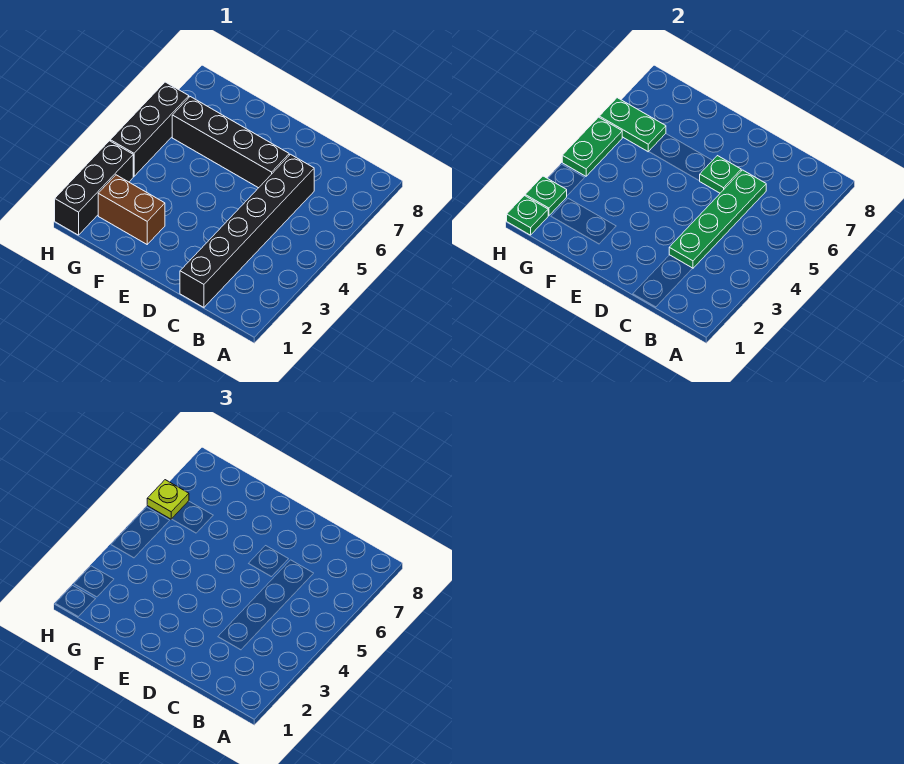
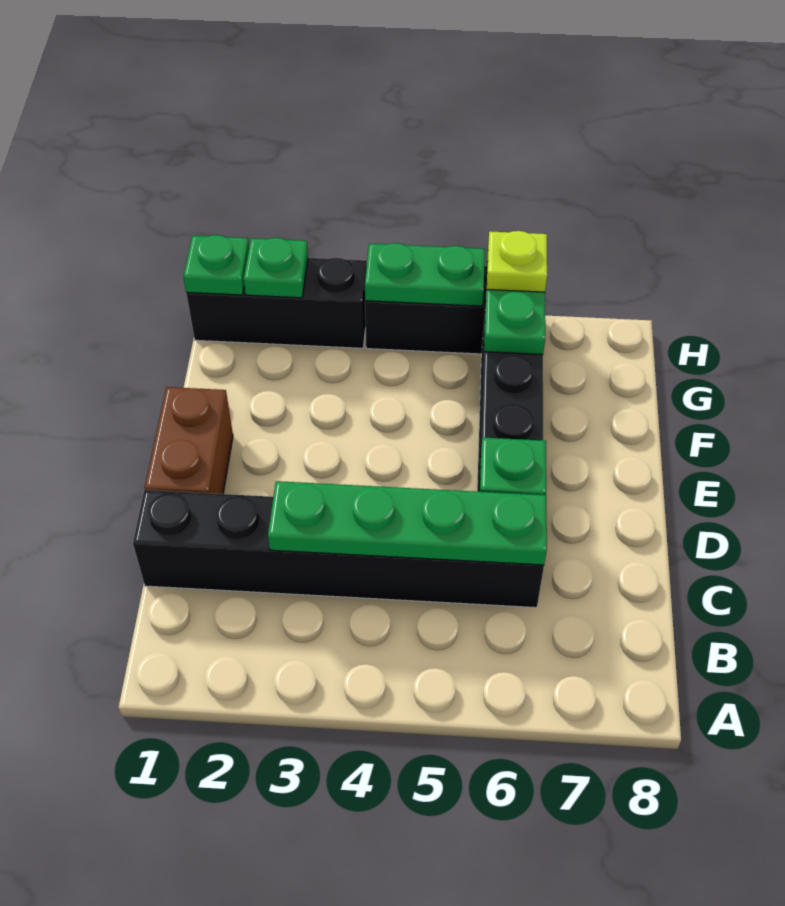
brown brick F2:G2 level 1 -> brown brick D1:E1 level 1

